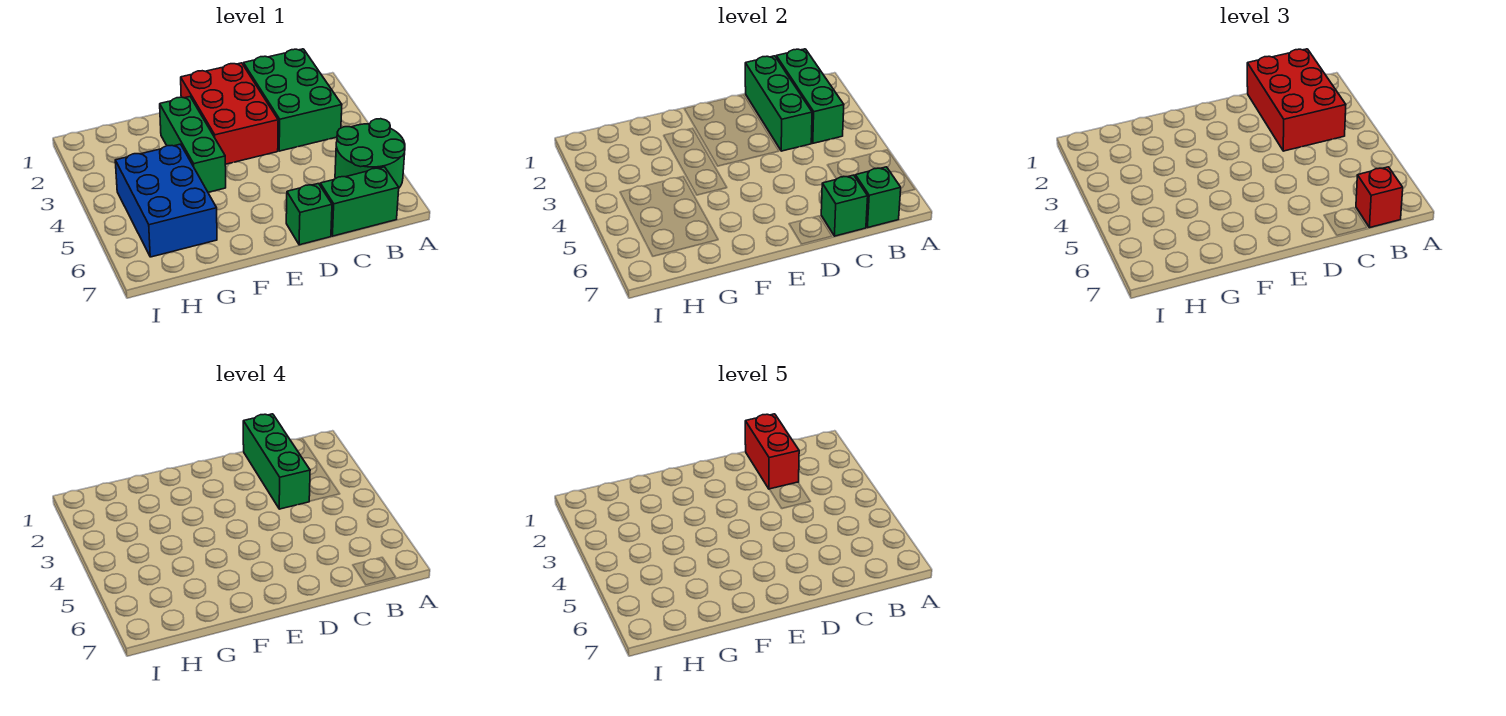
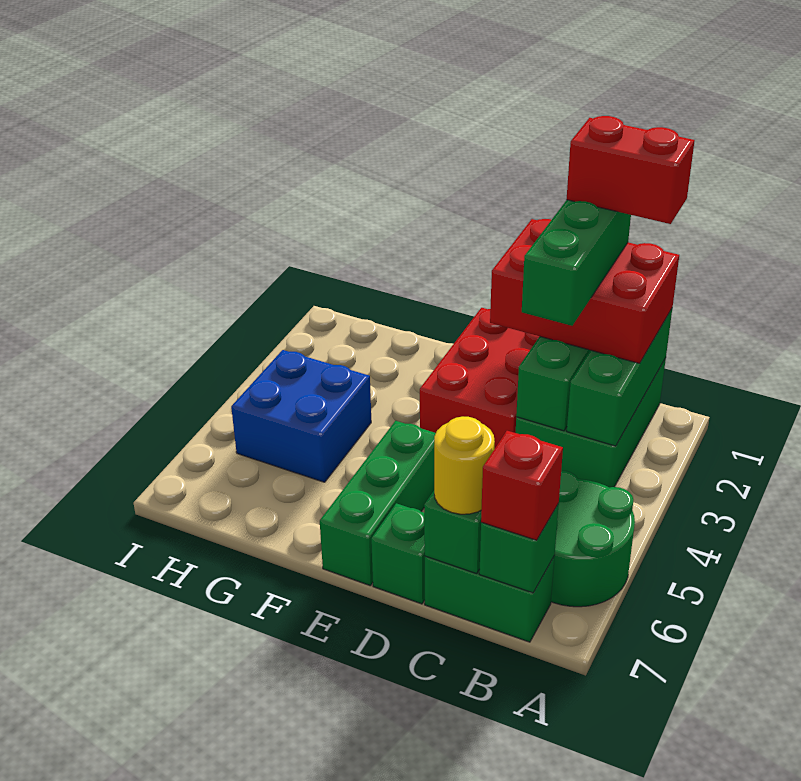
red brick B1:C3 level 3 -> red brick B1:D2 level 3
red brick C1:C2 level 5 -> red brick B1:C1 level 5
none -> yellow round brick C7 level 3
green brick F2:F4 level 1 -> green brick E5:E7 level 1
blue brick G4:H6 level 1 -> blue brick G4:H5 level 1

